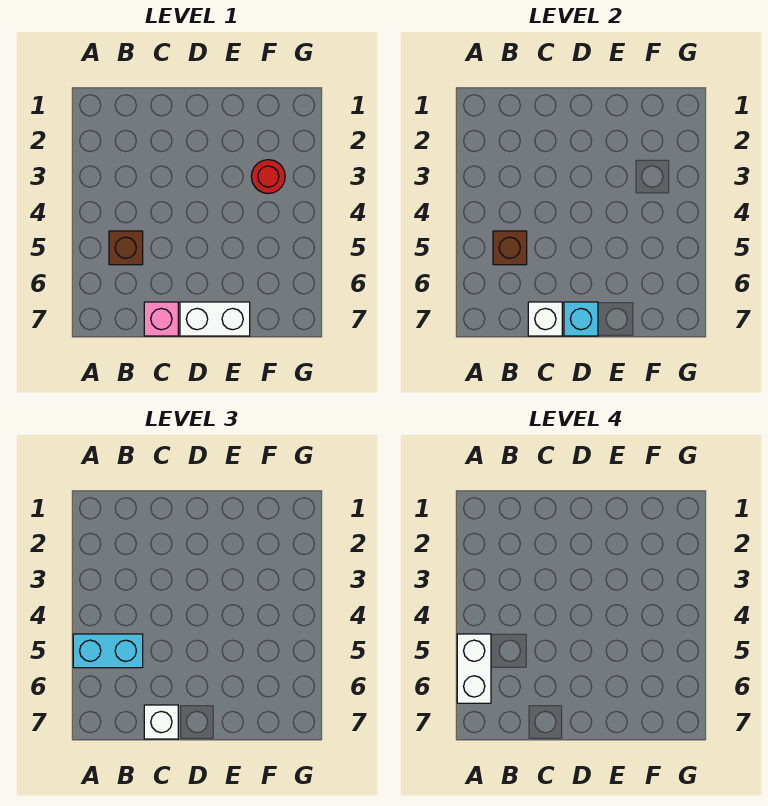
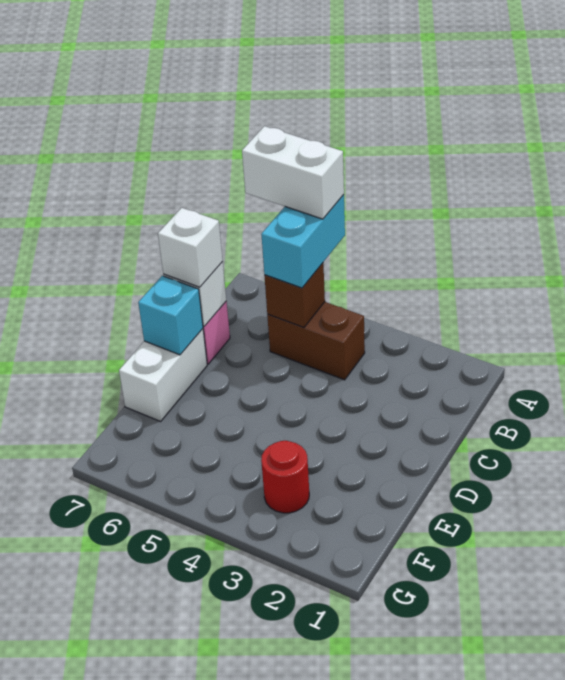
brown brick B5 level 1 -> brown brick B4:B5 level 1

